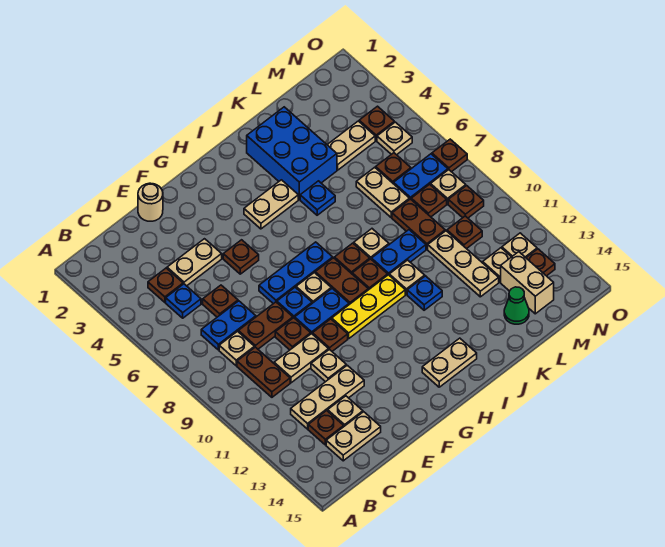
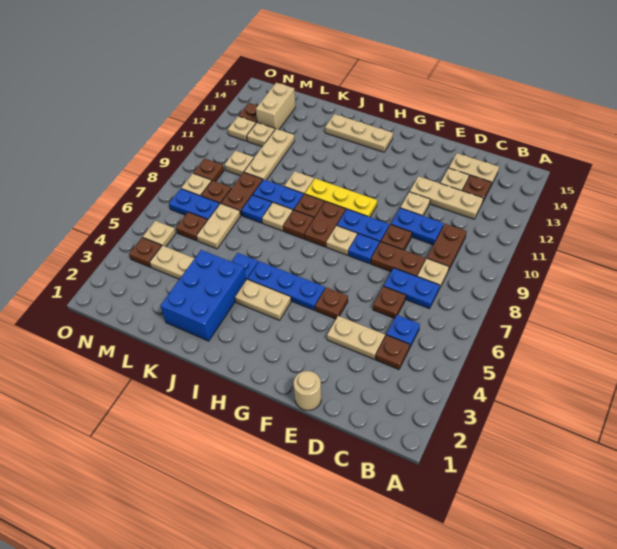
tan plate D10:E10 level 1 -> blue plate D10:E10 level 1
blue plate F7:H7 level 1 -> blue plate G5:I5 level 1
brown plate F10 level 1 -> none
tan plate H14:I14 level 1 -> tan plate H14:J14 level 1
blue plate J11 level 1 -> blue plate K8 level 1
green cone L14 level 1 -> none
brown plate M10 level 1 -> tan plate M10 level 1
brown plate O7 level 1 -> none

